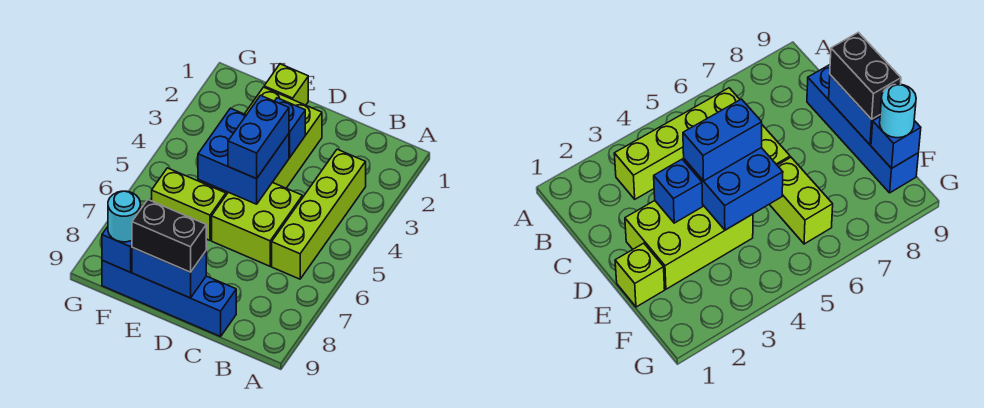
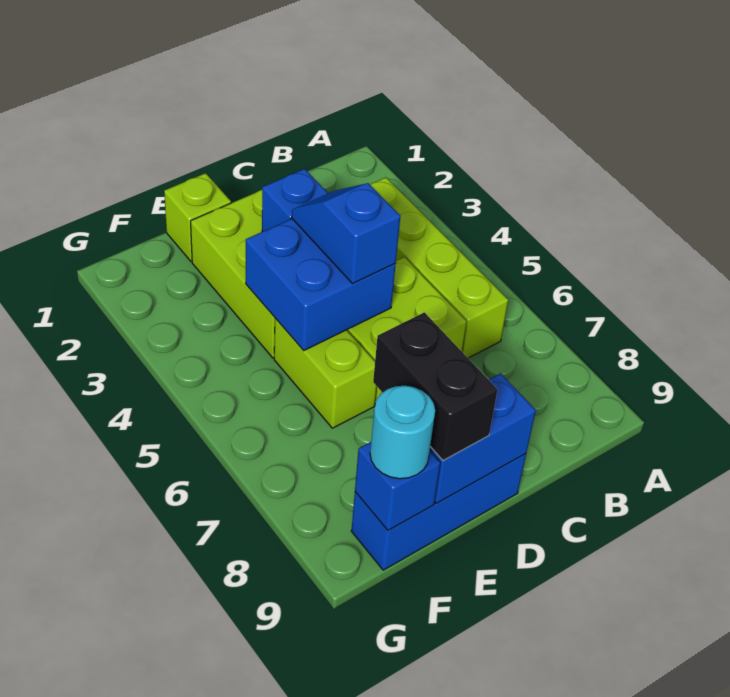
blue brick C9:F9 level 1 -> blue brick D9:F9 level 1
blue brick D4:D5 level 3 -> blue slope D4:D5 level 3 top 5
black brick D9:E9 level 3 -> black brick E8:E9 level 3
lime brick E6:F6 level 1 -> lime brick E5:E6 level 1

